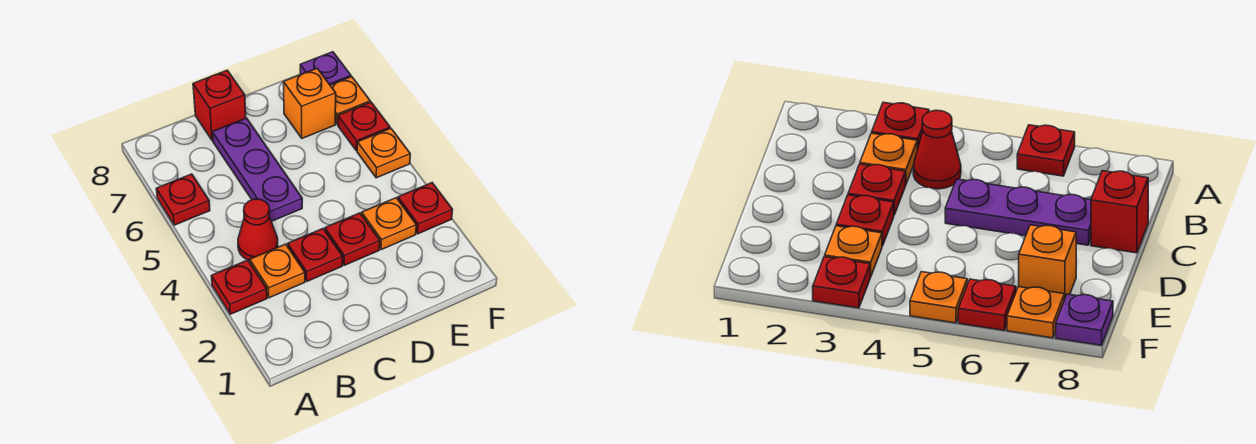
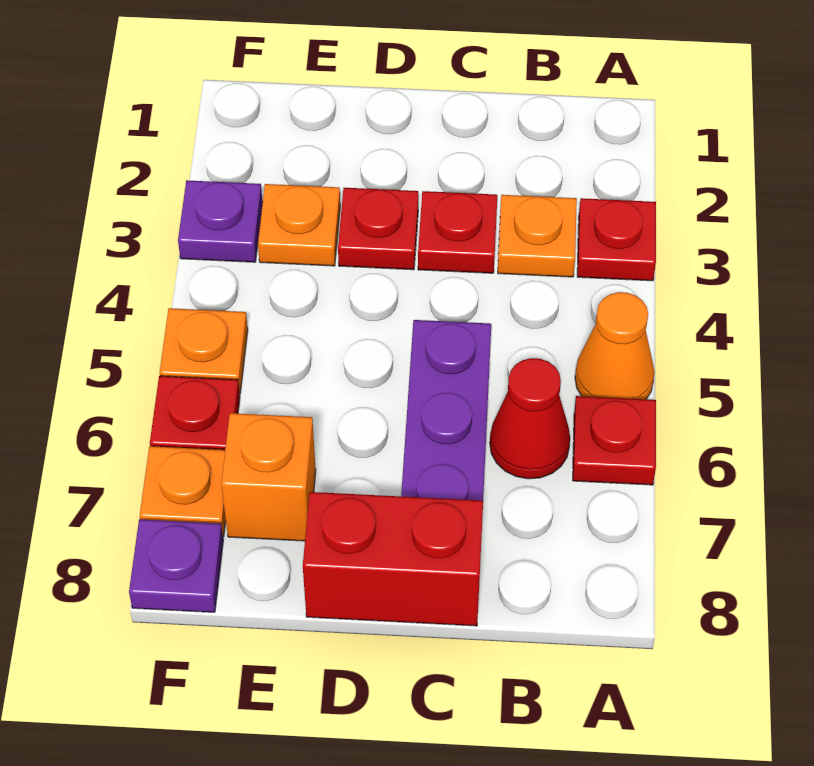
none -> orange cone A5 level 1
red cone B4 level 1 -> red cone B6 level 1
red brick C8 level 1 -> red brick C8:D8 level 1
red plate F3 level 1 -> purple plate F3 level 1

